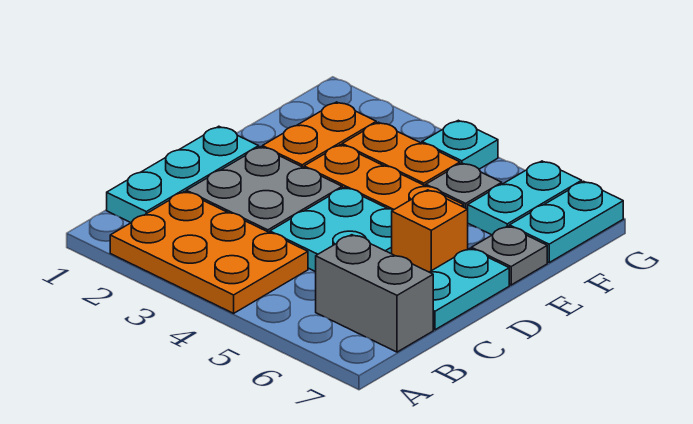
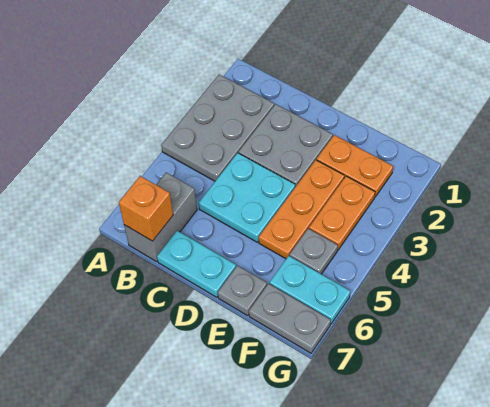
orange plate A2:B4 level 1 -> grey plate A2:B4 level 1
cyan plate B1:D1 level 1 -> none
orange brick D6 level 1 -> orange brick B7 level 2
cyan plate F7:G7 level 1 -> grey plate F7:G7 level 1
cyan plate G4 level 1 -> none

